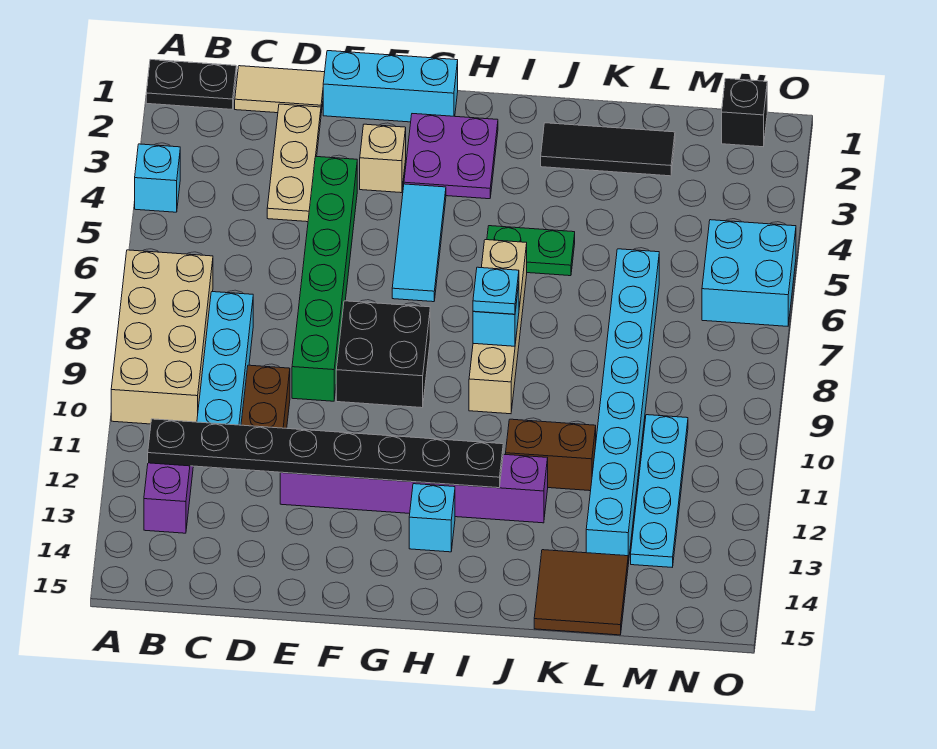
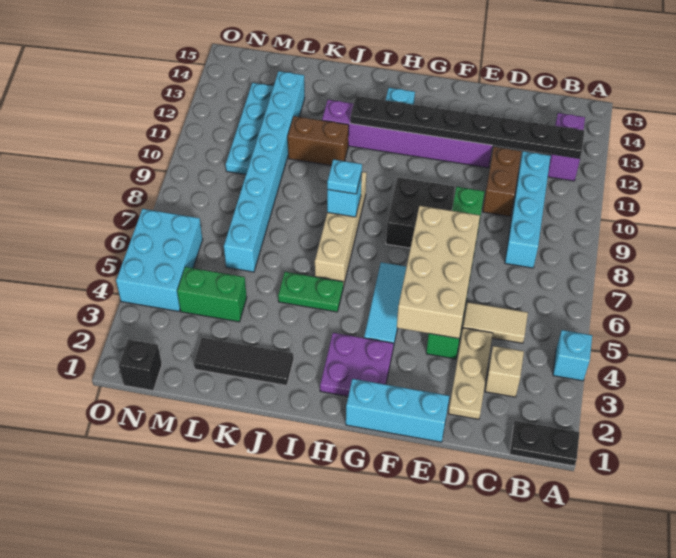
tan brick A7:B10 level 1 -> tan brick E4:F7 level 2
tan tile C1:D1 level 1 -> tan tile C5:D5 level 1
tan brick F3 level 1 -> tan brick C3 level 1
brown tile K14:L15 level 1 -> none
none -> green brick L4:M4 level 1
cyan brick N5:O6 level 1 -> cyan brick N4:O6 level 1

